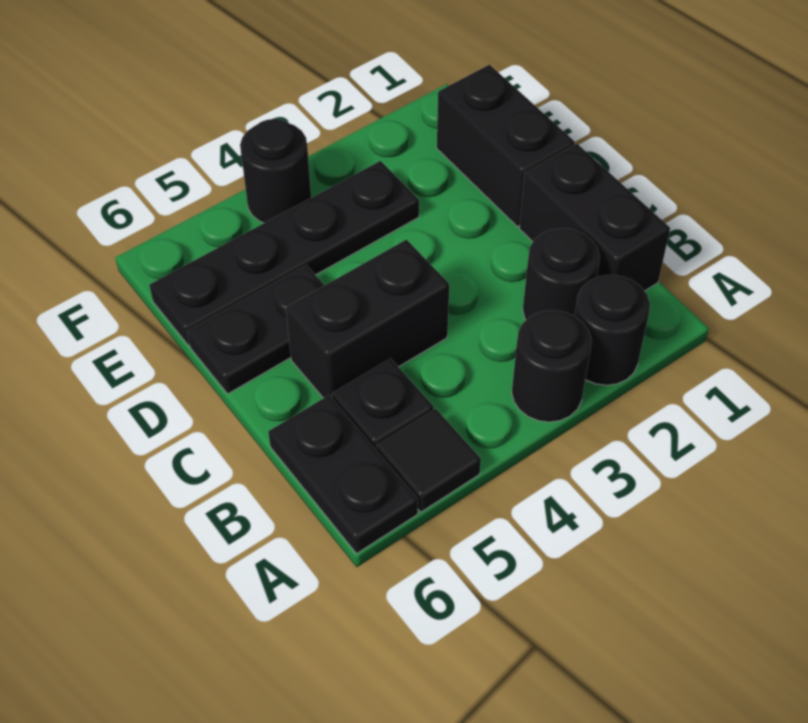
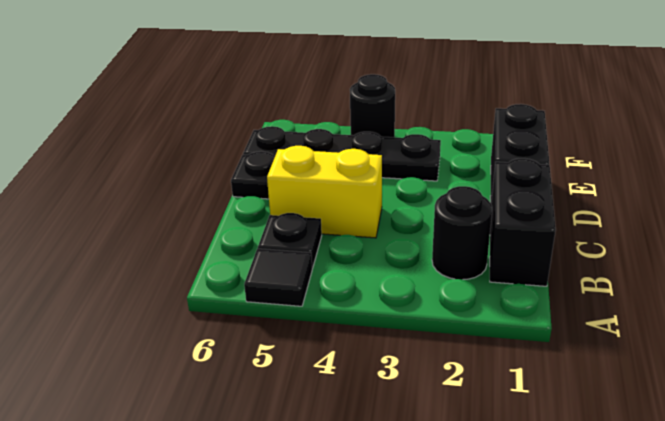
black round brick A2 level 1 -> none
black round brick A3 level 1 -> none
black plate A6:B6 level 1 -> none
black brick C4:C5 level 1 -> yellow brick C4:C5 level 1

